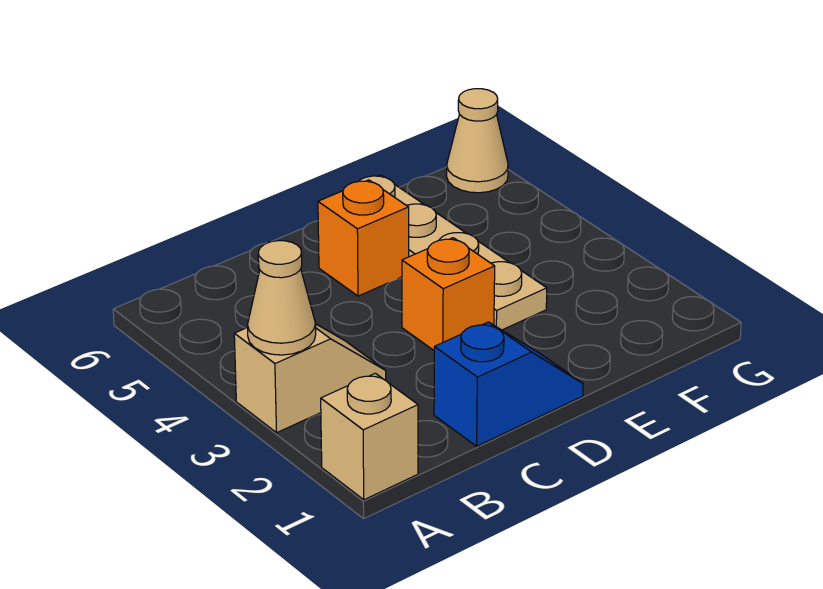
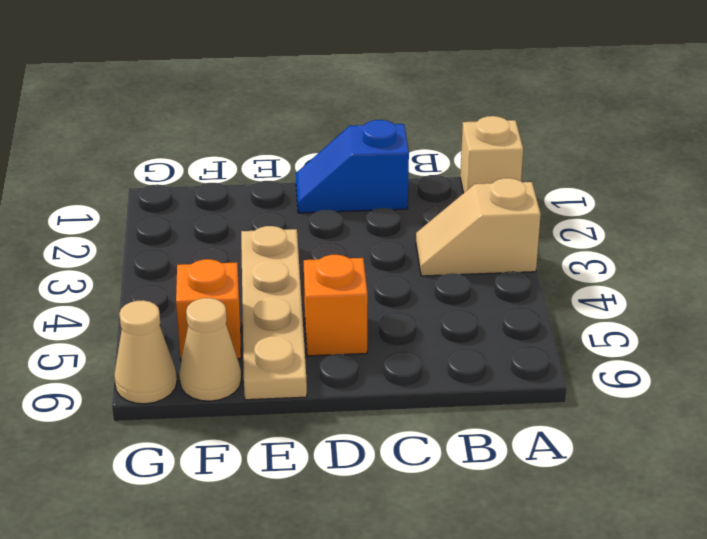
tan cone A3 level 2 -> tan cone F6 level 1
orange brick D3 level 1 -> orange brick F5 level 1

